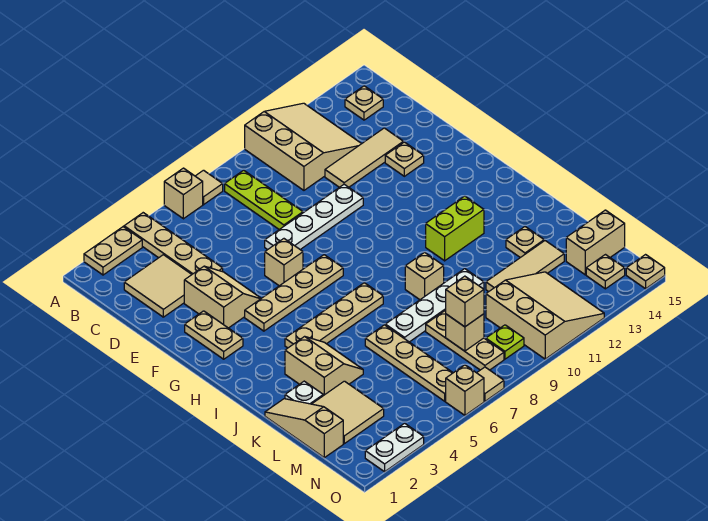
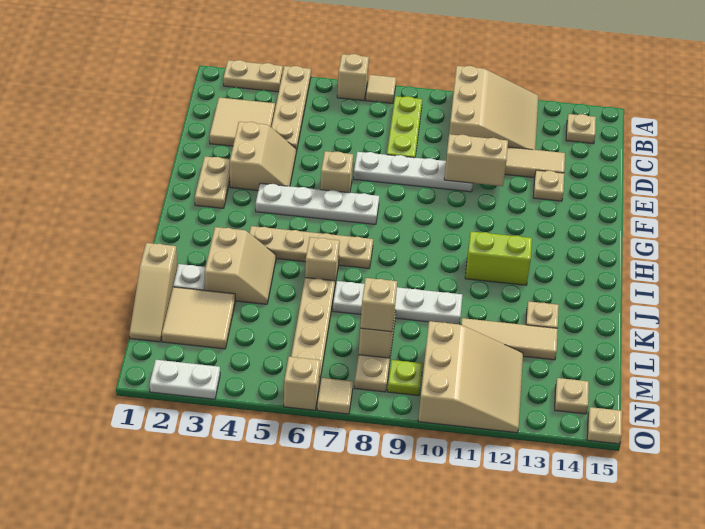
tan plate G4:G7 level 1 -> white plate G4:G7 level 1
tan brick J9 level 1 -> tan brick J6 level 1
tan slope K1:M1 level 1 top M -> tan slope K1:M1 level 1 top K
tan brick M14:M15 level 1 -> tan brick E10:E11 level 2

